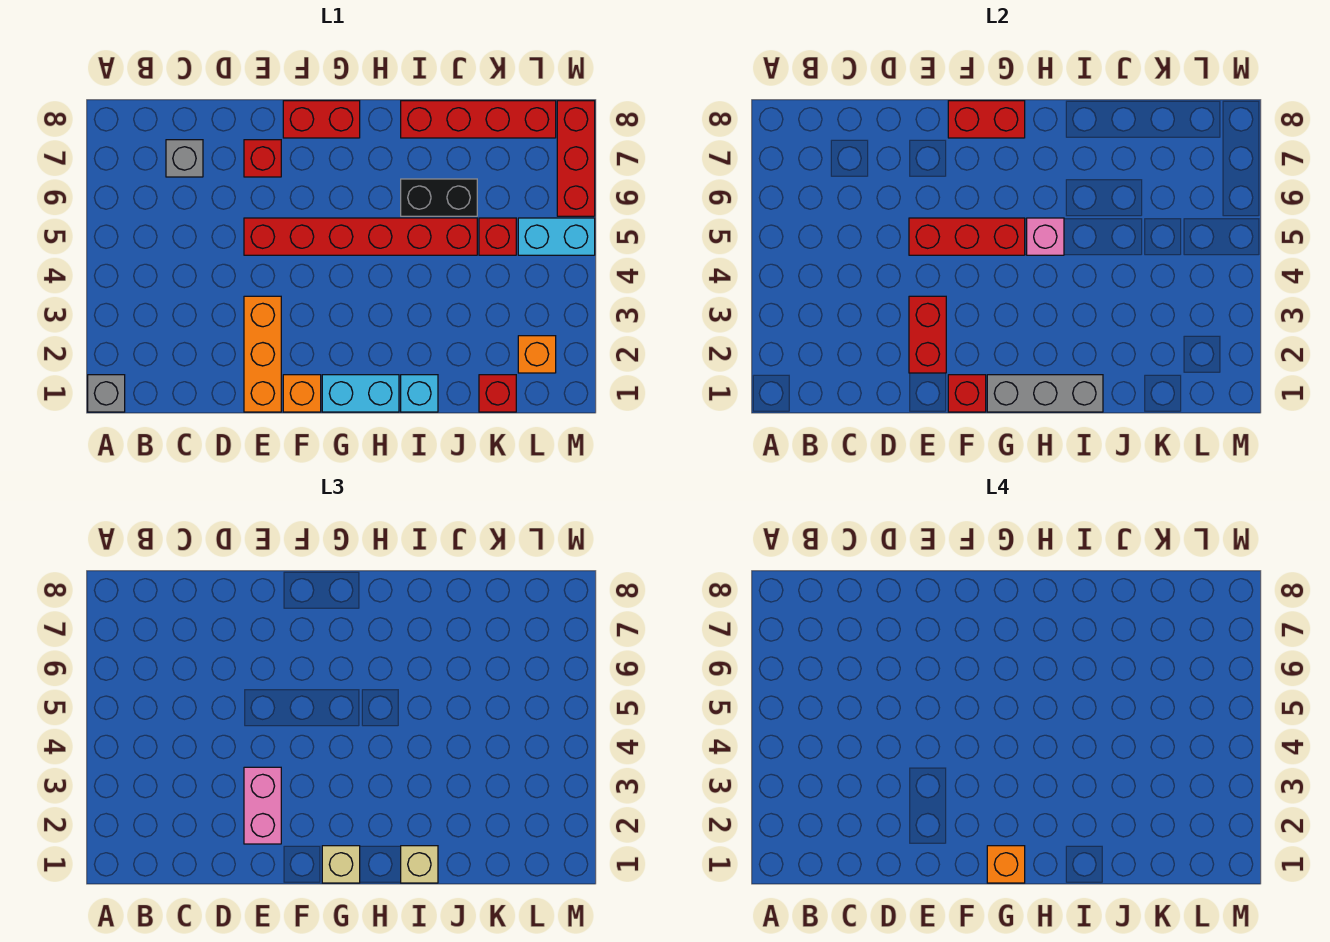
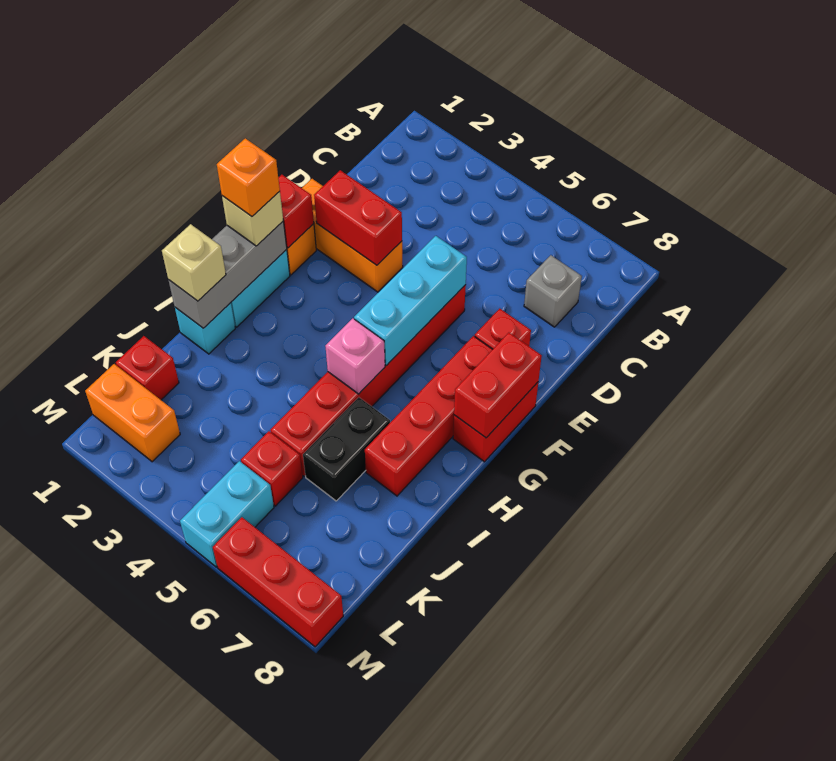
grey brick A1 level 1 -> none
pink brick E2:E3 level 3 -> none
red brick E5:G5 level 2 -> cyan brick E5:G5 level 2
red brick I8:L8 level 1 -> red brick F7:I7 level 1
orange brick L2 level 1 -> orange brick L1:L2 level 1

